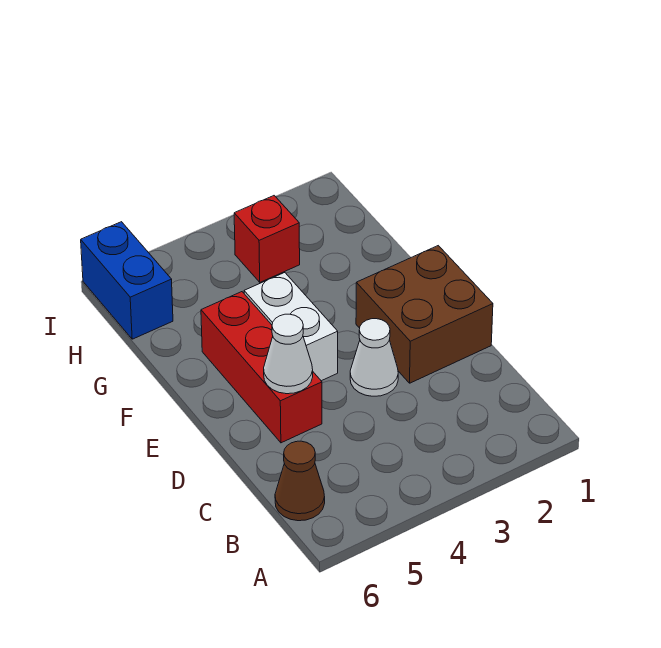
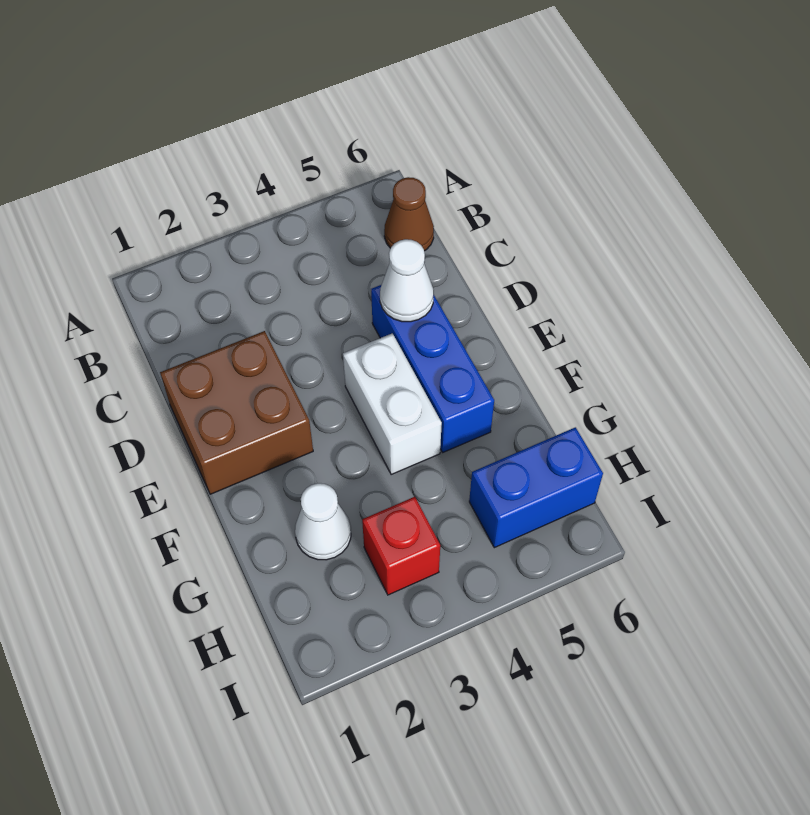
white cone D3 level 1 -> white cone G2 level 1
red brick D5:F5 level 1 -> blue brick D5:F5 level 1
blue brick H6:I6 level 1 -> blue brick H5:H6 level 1

